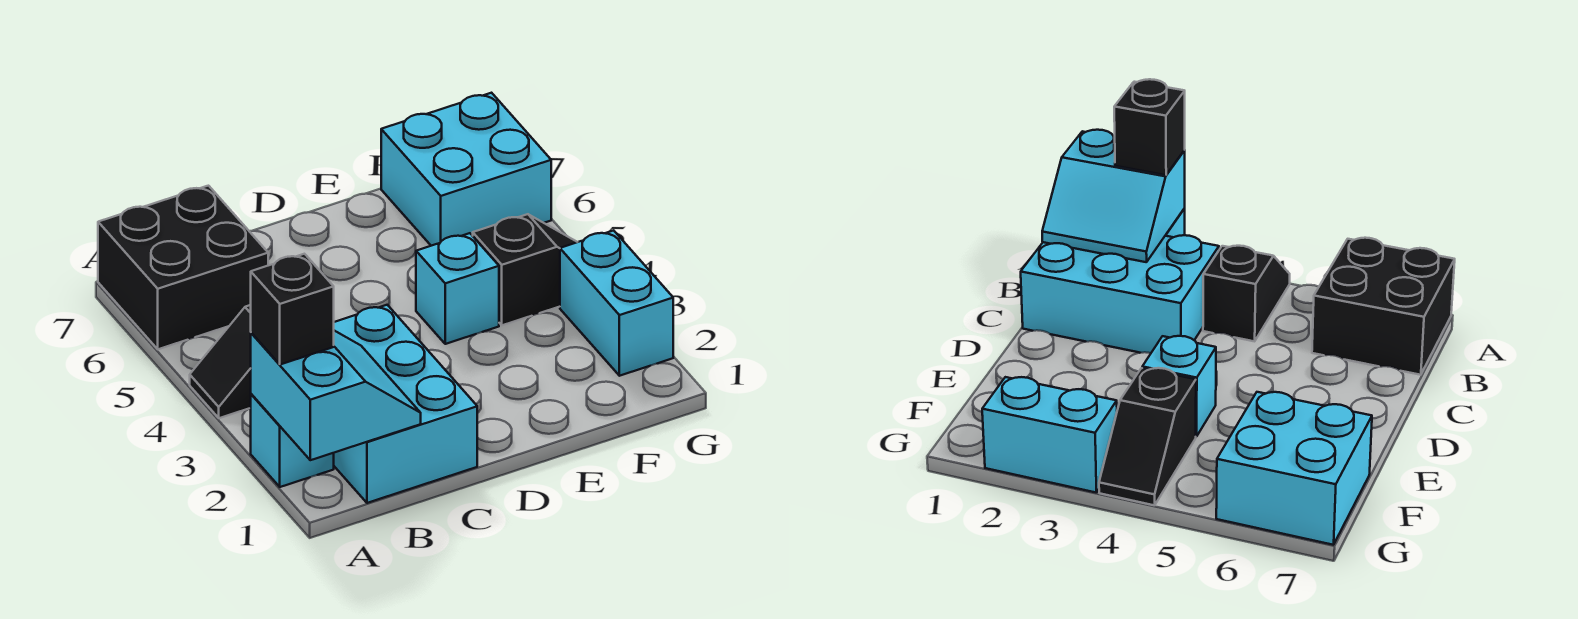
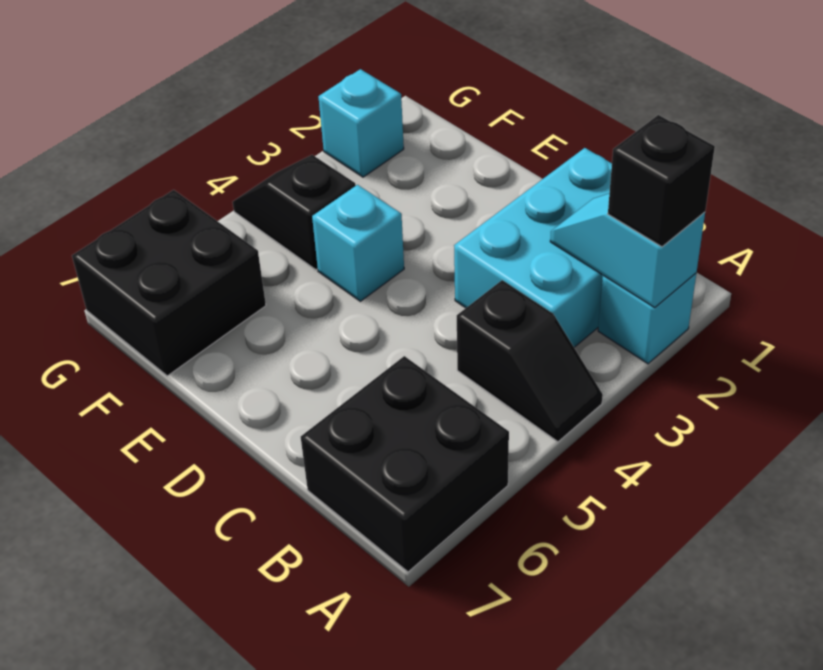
cyan slope A1:B2 level 2 top A -> cyan slope A2:B2 level 2 top A
cyan brick F6:G7 level 1 -> black brick F6:G7 level 1
cyan brick G2:G3 level 1 -> cyan brick G2 level 1

